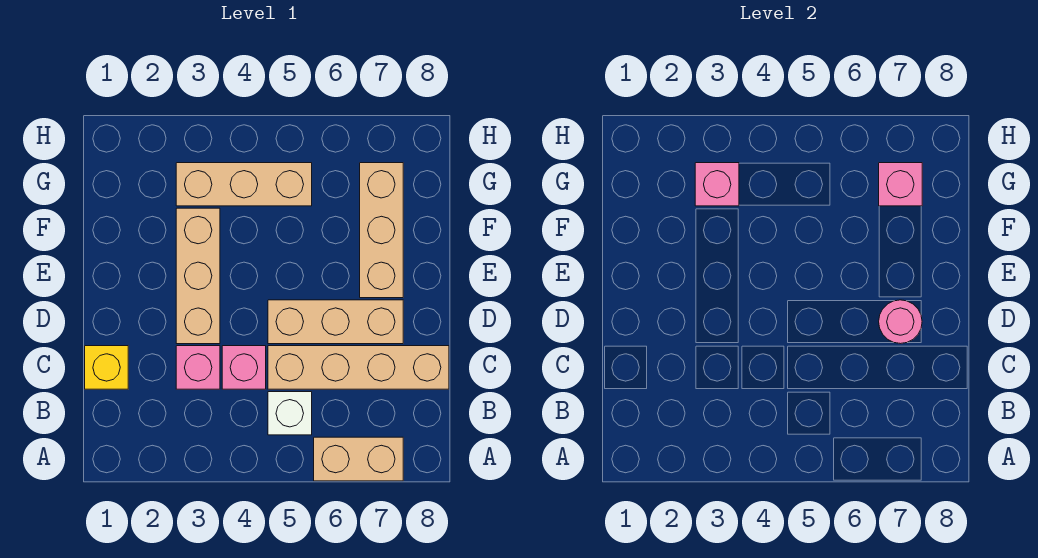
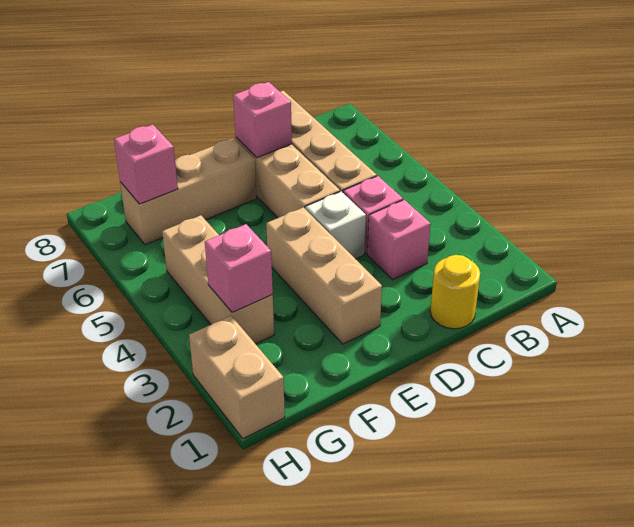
tan brick A6:A7 level 1 -> tan brick H1:H2 level 1
white brick B5 level 1 -> white brick D4 level 1
yellow brick C1 level 1 -> yellow round brick C1 level 1
tan brick D3:F3 level 1 -> tan brick E2:E4 level 1
pink round brick D7 level 2 -> pink brick D7 level 2

